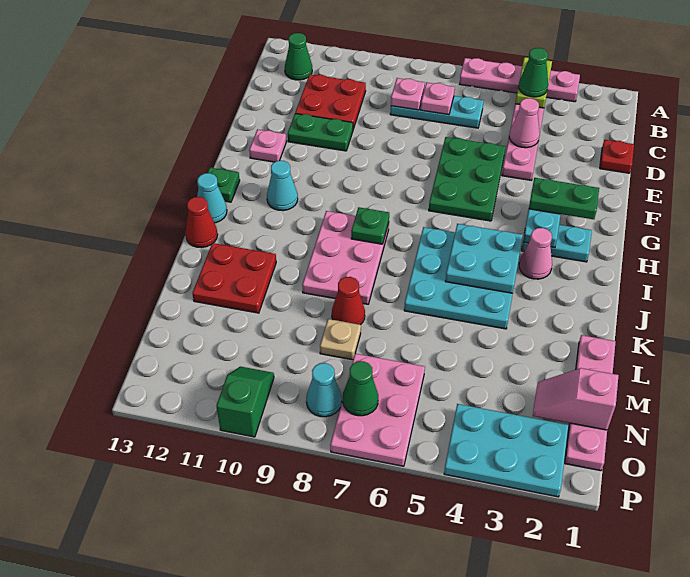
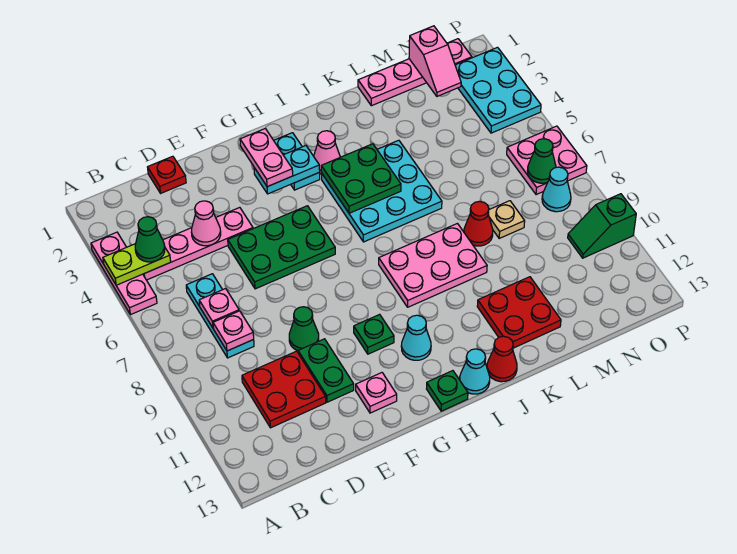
pink plate A3:A6 level 1 -> pink plate A3:A5 level 1
green cone B12 level 1 -> green cone E9 level 1
green plate G2:G3 level 3 -> pink plate G2:G3 level 3
cyan plate I4:J5 level 2 -> green plate I4:J5 level 2
green plate I8 level 2 -> green plate G10 level 1
pink plate N6:P7 level 1 -> pink plate O6:P7 level 1

